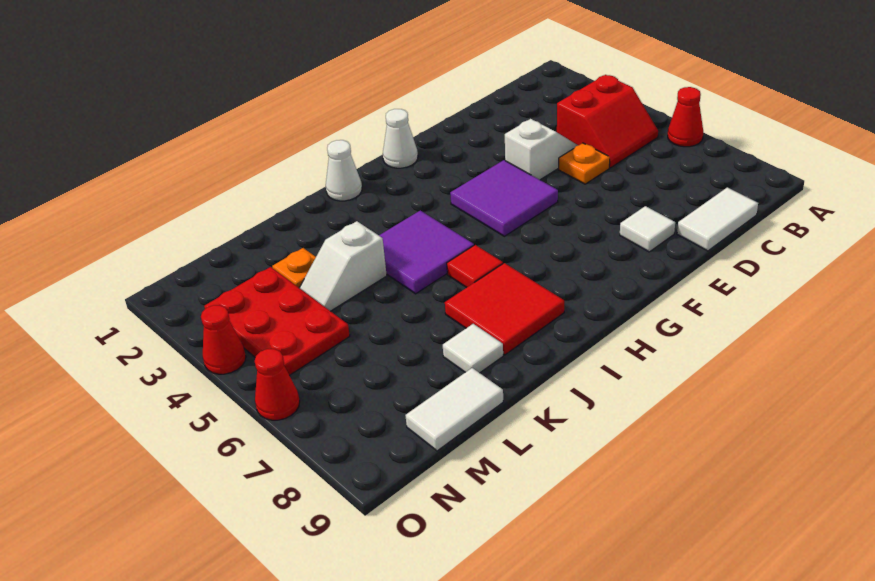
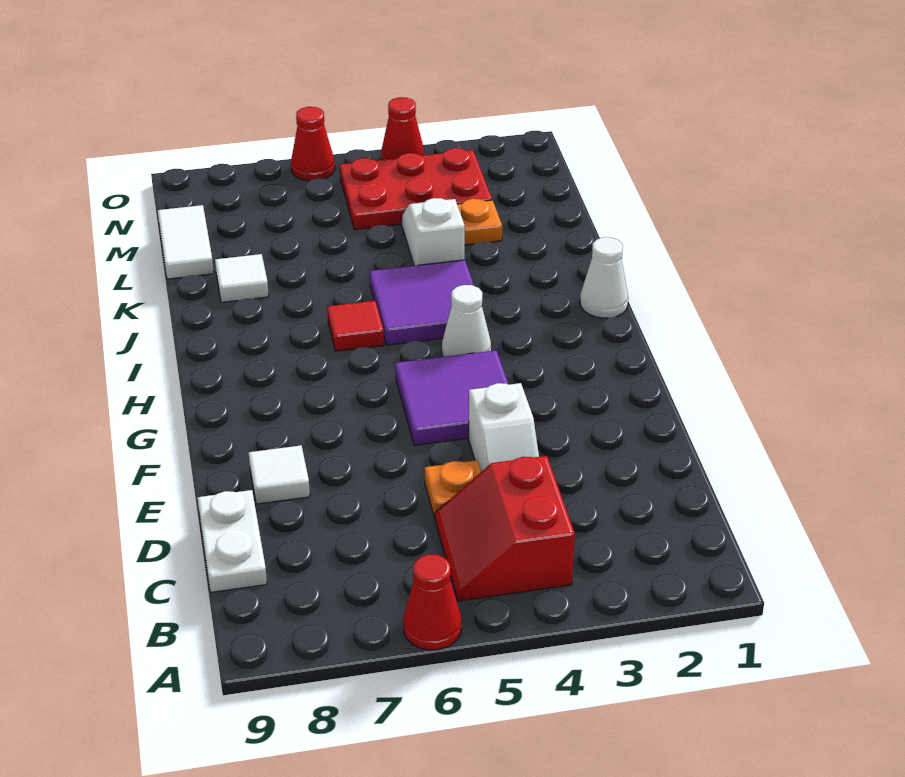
white tile C9:D9 level 1 -> white plate C9:D9 level 1
white cone G1 level 1 -> white cone H4 level 1
red tile I7:J8 level 1 -> none

